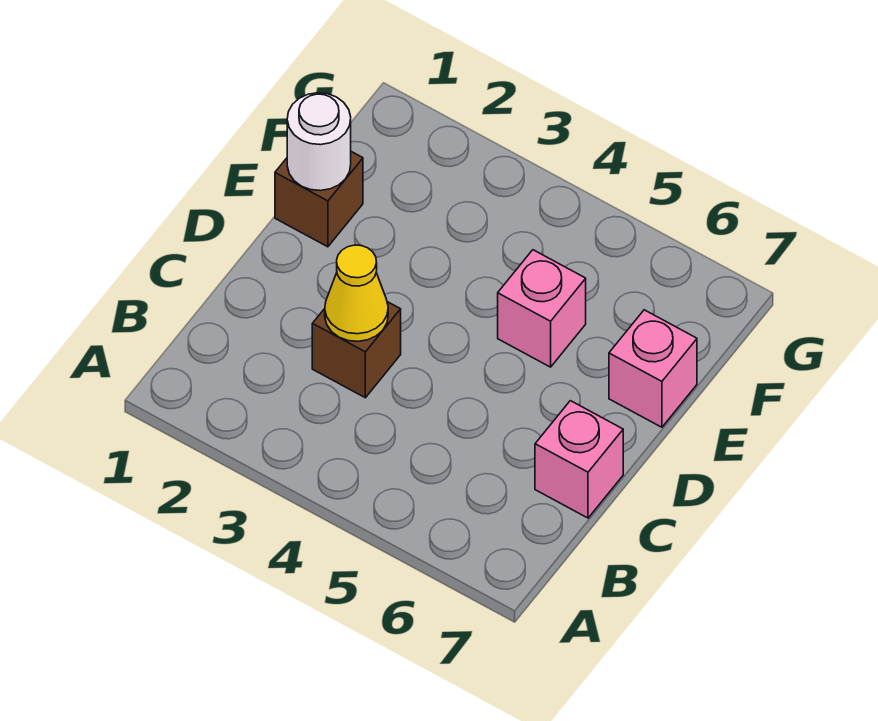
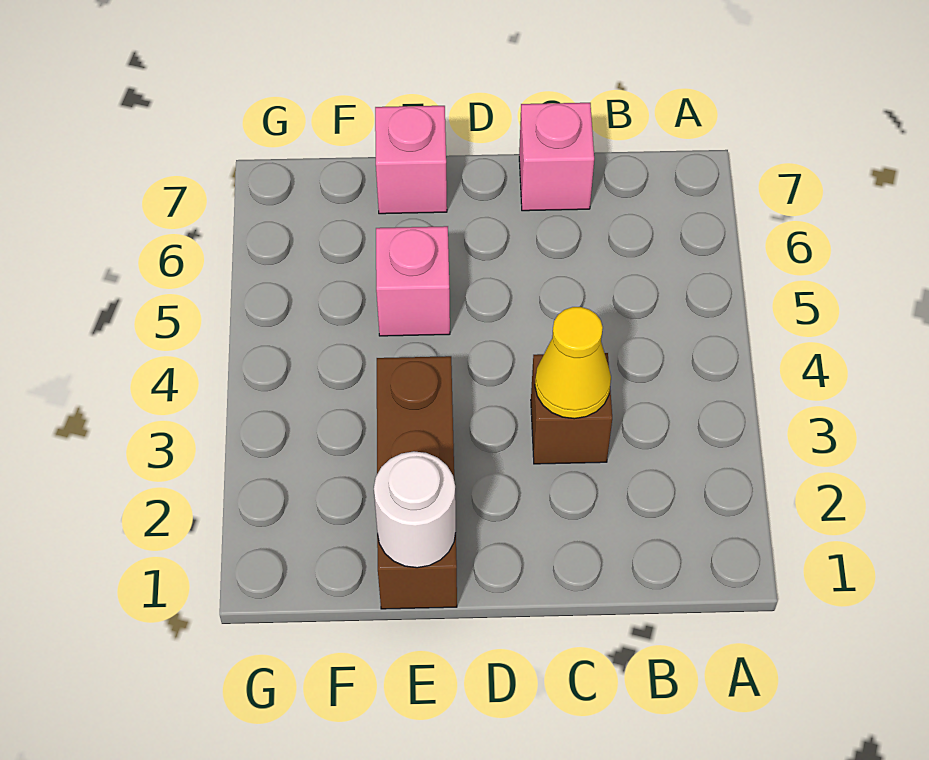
brown brick E1 level 1 -> brown brick E1:E3 level 1

